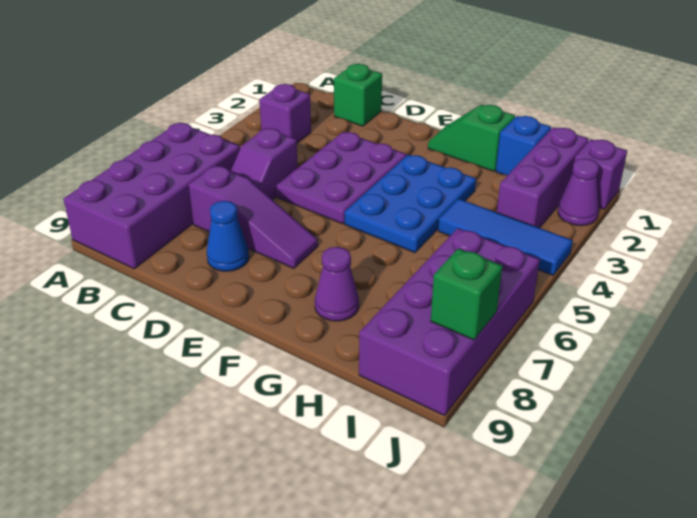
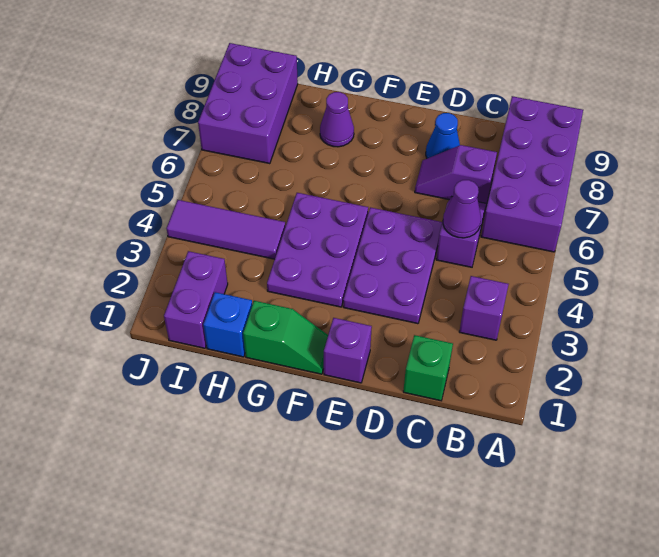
purple slope C7:E7 level 1 top C -> purple slope C7:D7 level 1 top C
blue plate F3:G5 level 1 -> purple plate F3:G5 level 1
blue tile H4:J4 level 1 -> purple tile H4:J4 level 1
purple brick I1:I3 level 1 -> purple brick I1:I2 level 1
purple brick I6:J9 level 1 -> purple brick I7:J9 level 1
purple brick J1 level 1 -> purple brick E1 level 1
purple cone J2 level 1 -> purple cone C5 level 2
green brick J8 level 2 -> none

